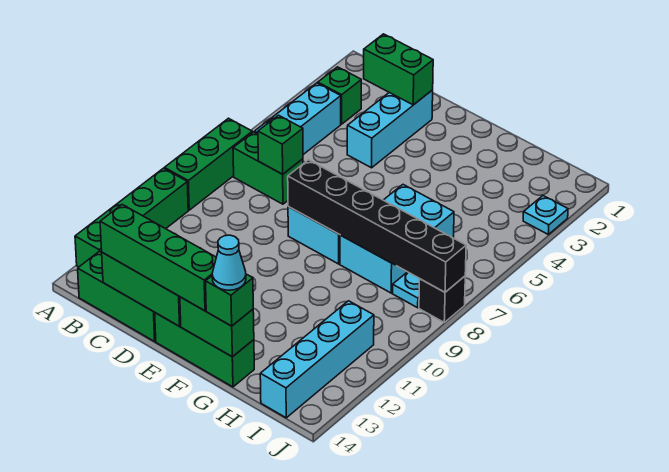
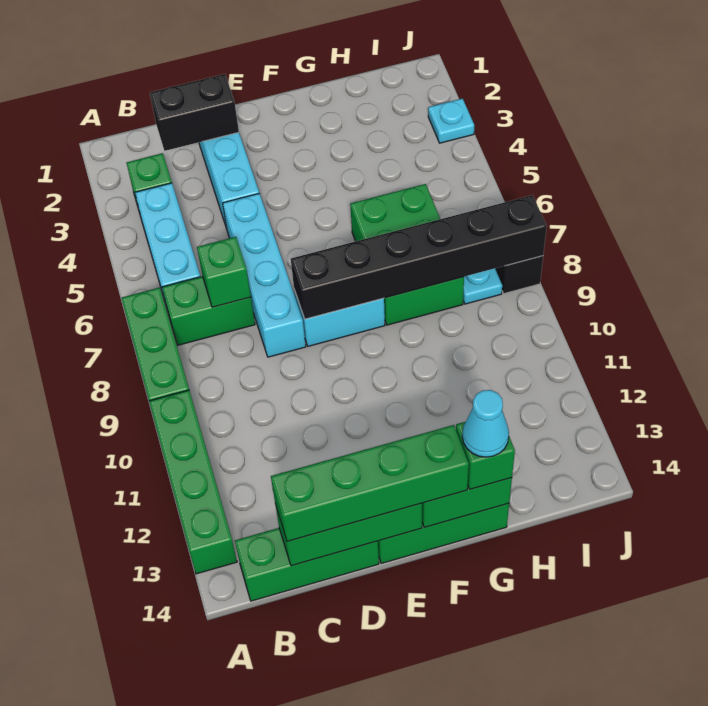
green brick C2:D2 level 2 -> black brick C2:D2 level 2
cyan brick G6:H8 level 1 -> green brick G6:H8 level 1
cyan brick I11:I14 level 1 -> cyan brick D5:D8 level 1

